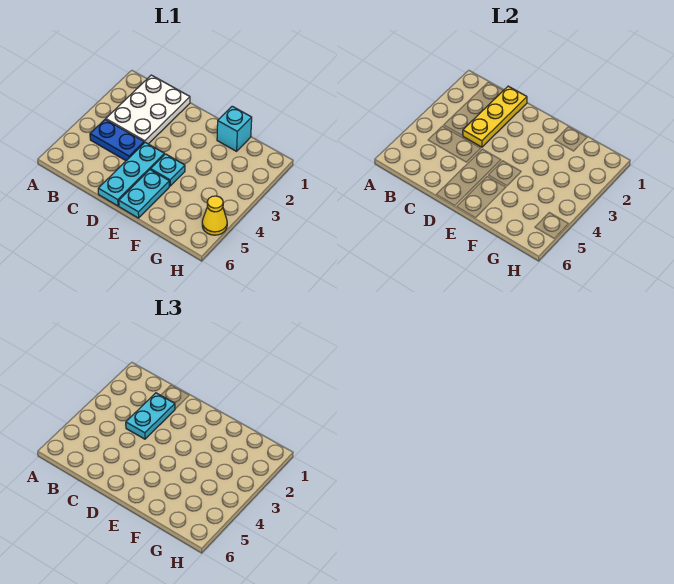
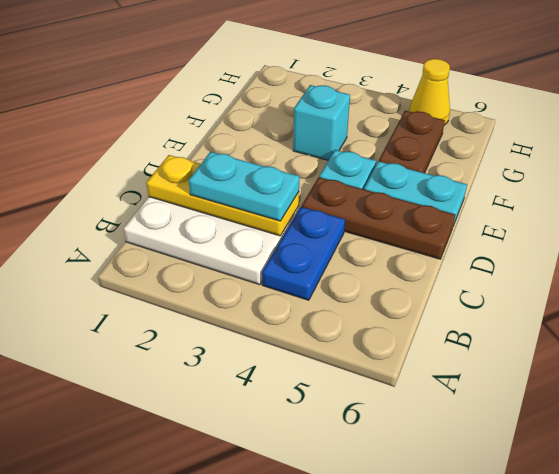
cyan plate D4:D6 level 1 -> brown plate D4:D6 level 1
cyan brick F1 level 1 -> cyan brick F3 level 1
none -> brown plate F5:G5 level 1

